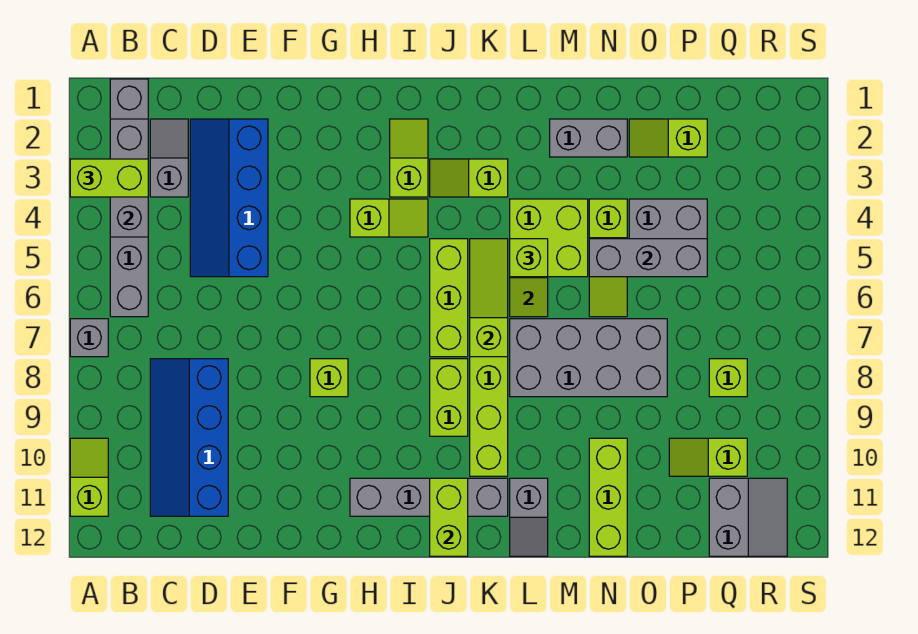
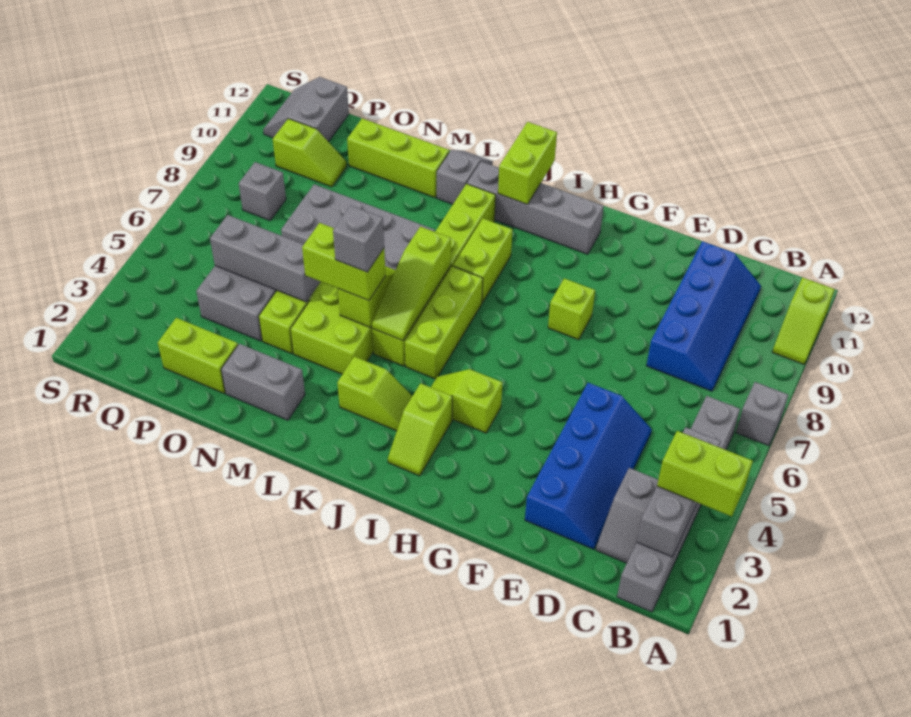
lime brick L5 level 3 -> lime brick L5:M5 level 3
none -> grey brick L5 level 4
lime brick N10:N12 level 1 -> lime brick M11:O11 level 1
lime slope O2:P2 level 1 top P -> lime brick O2:P2 level 1
lime brick Q8 level 1 -> grey brick Q8 level 1

